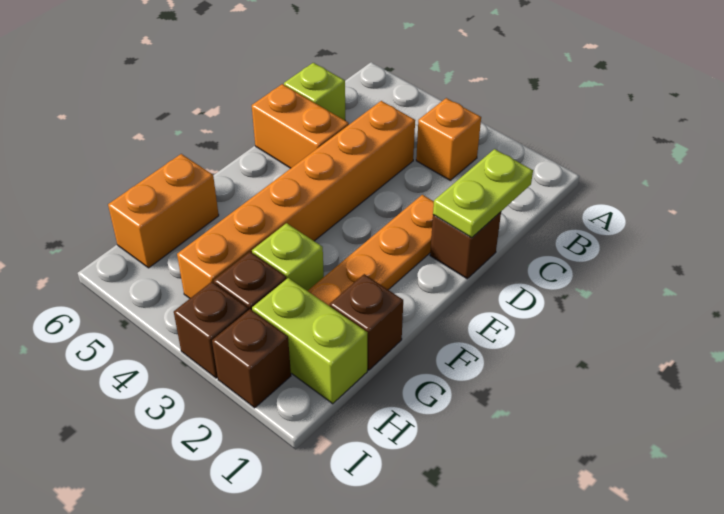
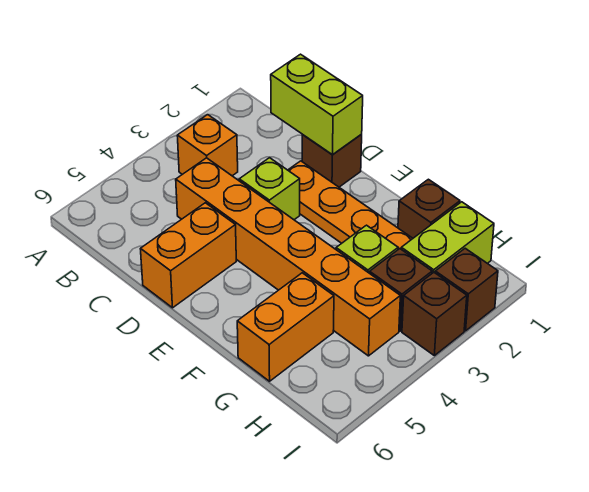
lime plate C1:D1 level 2 -> lime brick C1:D1 level 2
lime brick C6 level 1 -> lime brick D3 level 1
orange brick G6:H6 level 1 -> orange brick G5:G6 level 1

